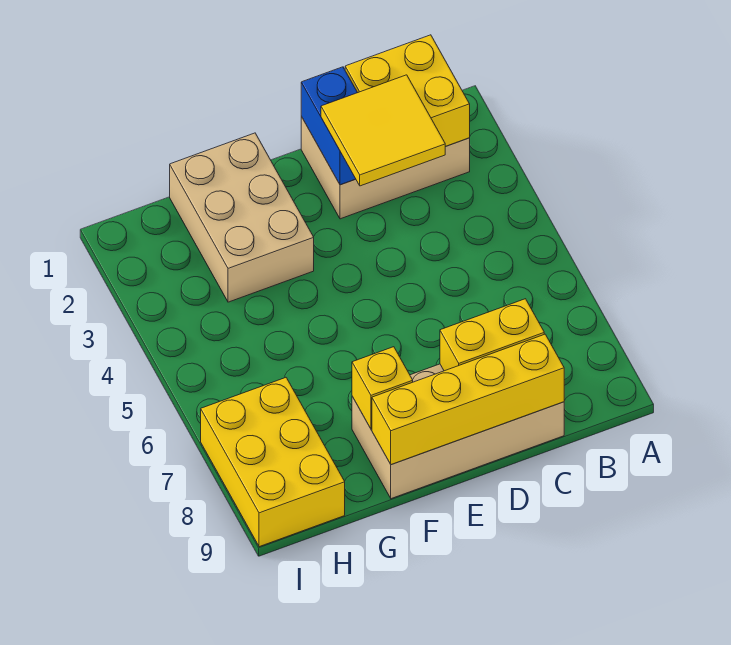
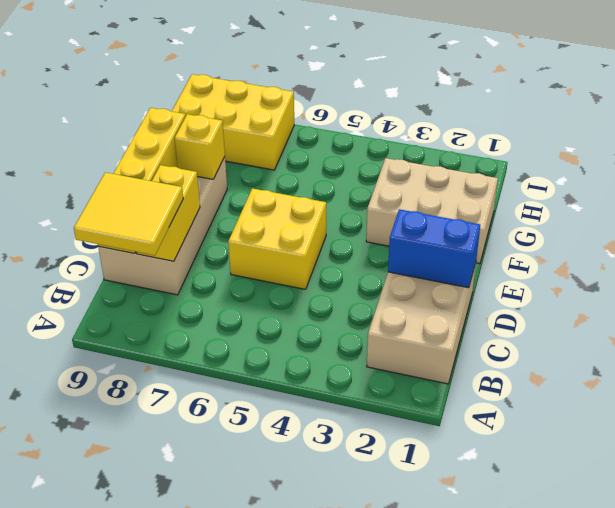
yellow brick B1:C2 level 2 -> yellow brick D5:E6 level 1
yellow tile C2:D3 level 3 -> yellow tile B8:C9 level 3

